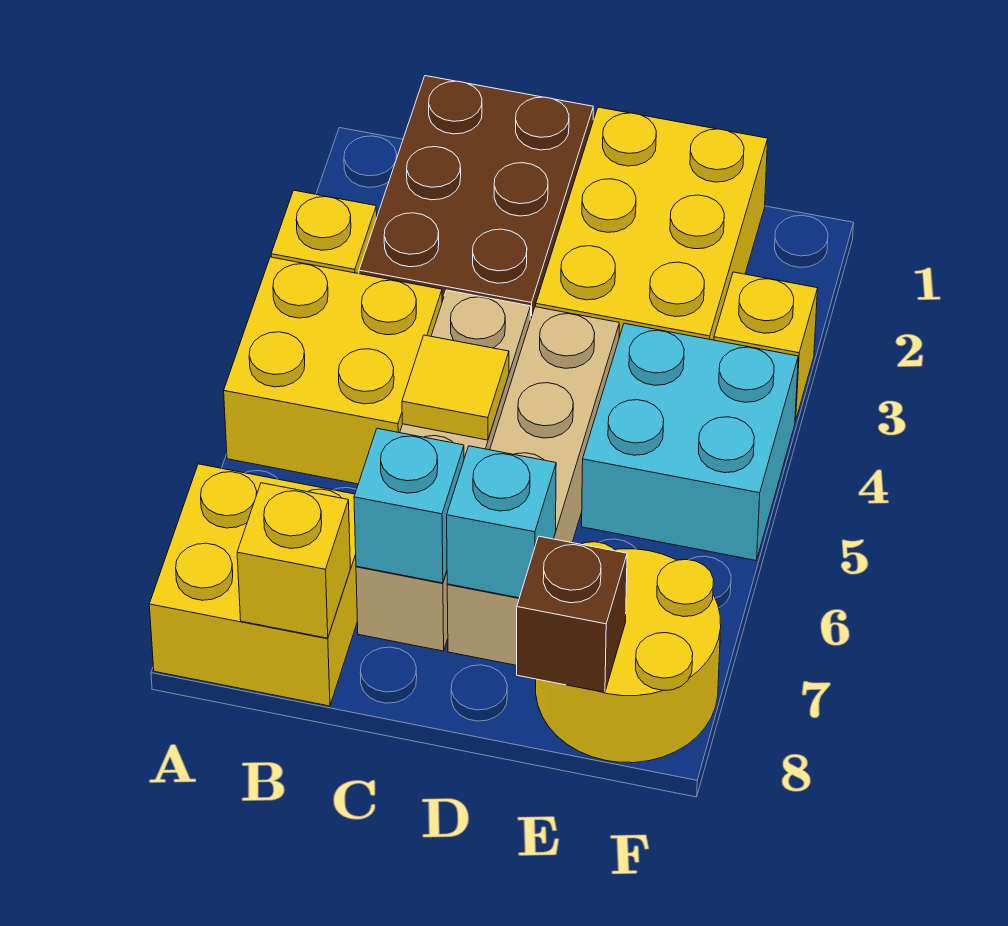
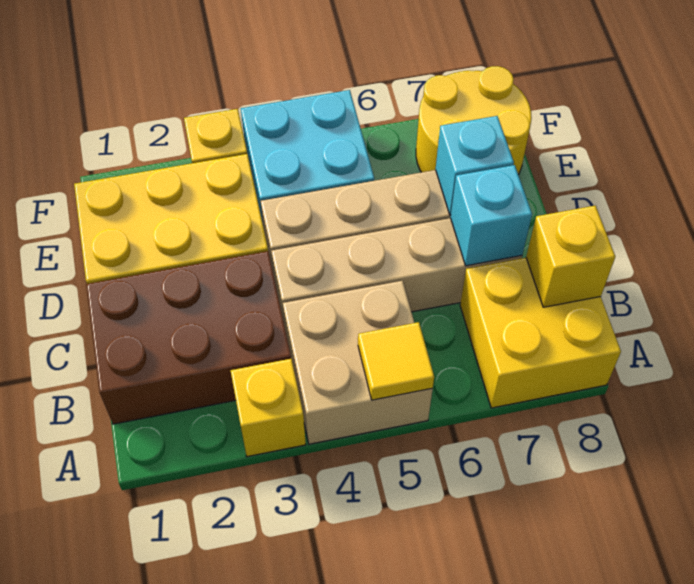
yellow brick A4:B5 level 1 -> tan brick A4:B5 level 1
yellow tile C5 level 2 -> yellow tile A5 level 2
brown brick E8 level 2 -> none

